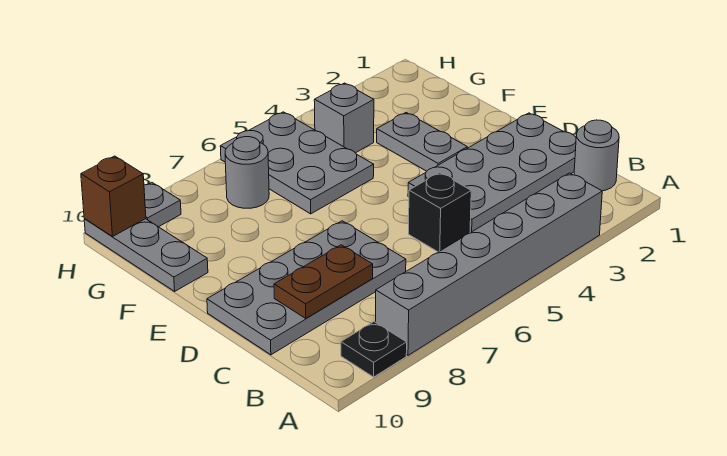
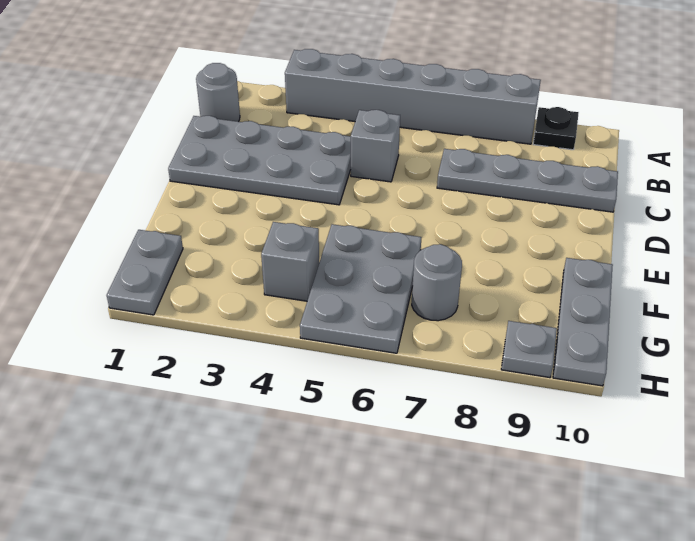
black brick C5 level 1 -> grey brick C5 level 1
grey plate C7:D10 level 1 -> grey plate C7:C10 level 1
brown plate C8:C9 level 2 -> none
grey plate E3:F3 level 1 -> grey plate G1:H1 level 1
brown brick H10 level 2 -> none

